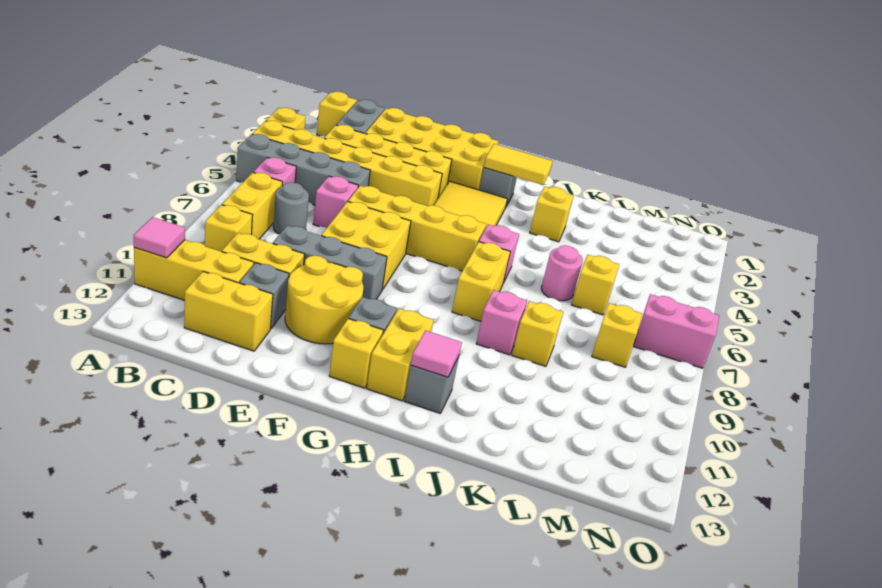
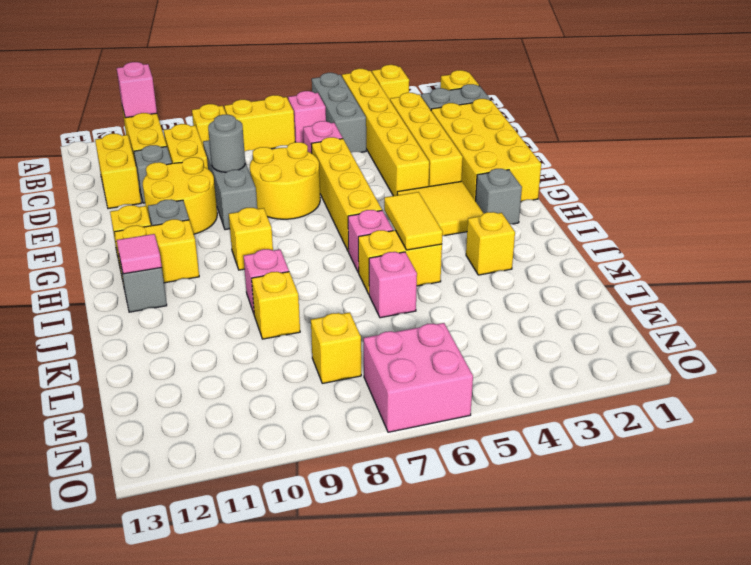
grey brick A5:D5 level 1 -> grey brick A5:C5 level 1
pink tile A11 level 2 -> pink brick A11 level 2
grey round brick C7 level 1 -> grey round brick E9 level 2
yellow brick E7:F8 level 1 -> yellow round brick E7:F8 level 1
yellow tile H2:I2 level 2 -> yellow tile I5:J5 level 2
yellow brick I7:I8 level 1 -> yellow brick J5:J6 level 1
pink round brick K6 level 1 -> pink brick K6 level 1
yellow brick L6 level 1 -> yellow brick H9 level 1
pink brick N7:O7 level 1 -> pink brick N6:O7 level 1

